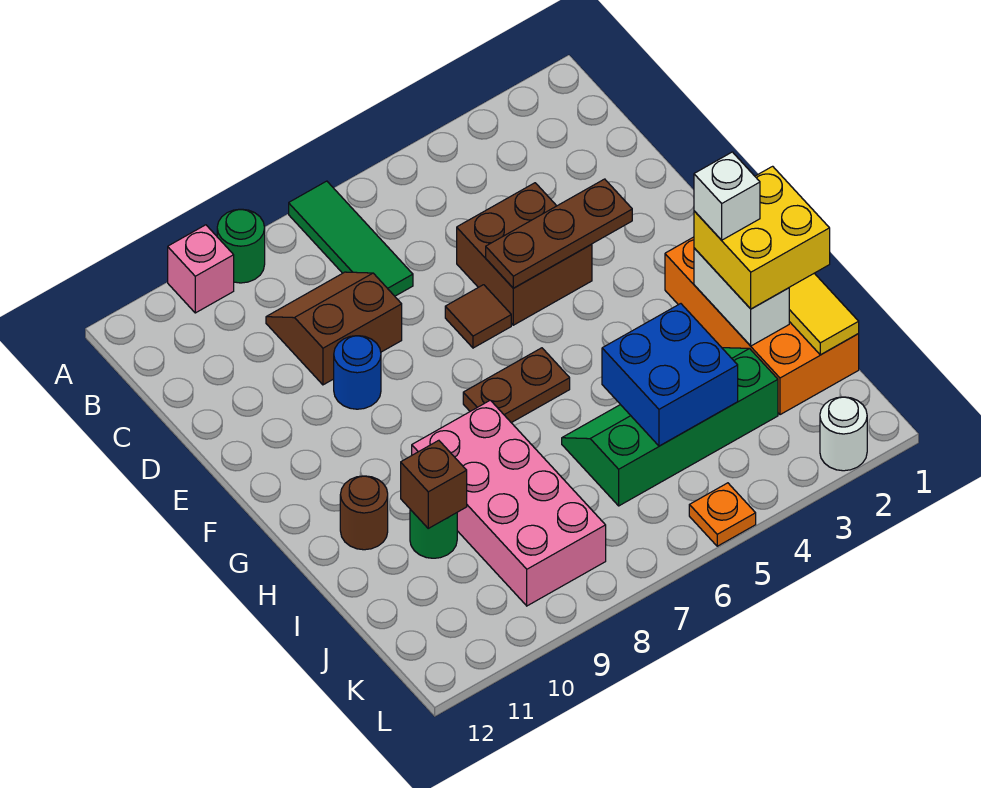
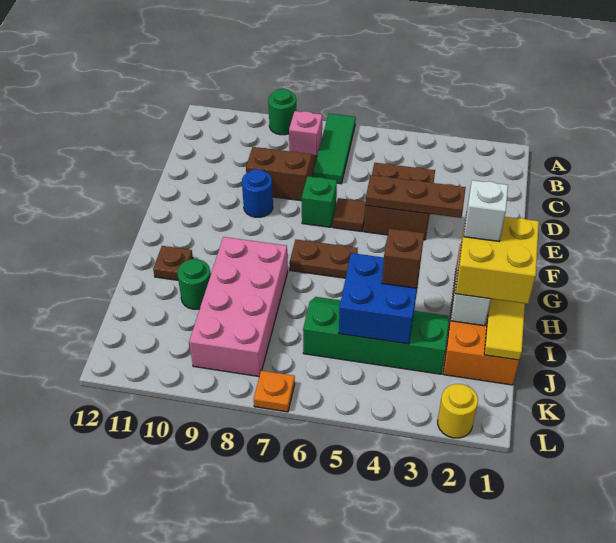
pink brick A10 level 1 -> pink brick B8 level 1
none -> green brick E7 level 1
brown round brick H11 level 1 -> brown plate H11 level 1
brown brick I10 level 2 -> brown brick I4 level 3
white round brick L2 level 1 -> yellow round brick L2 level 1
orange plate L5 level 1 -> orange plate L7 level 1

